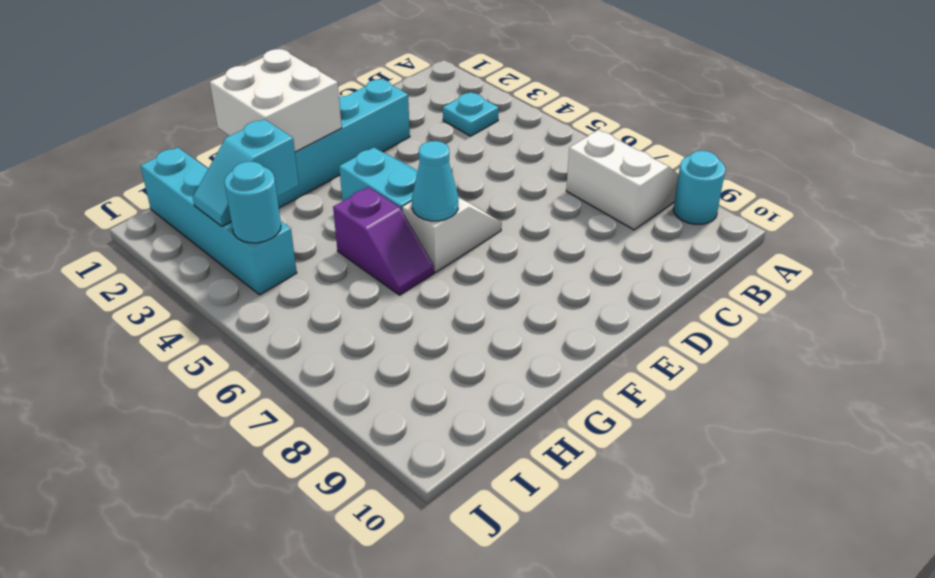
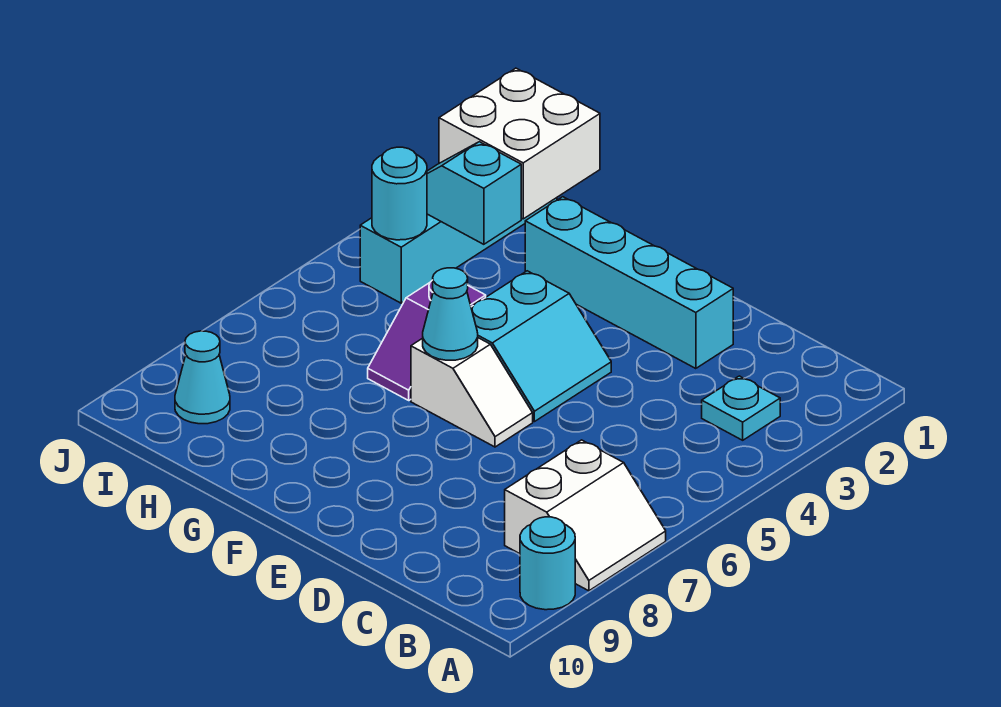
white brick F1:G2 level 2 -> white brick H1:I2 level 2
none -> cyan cone I9 level 1

